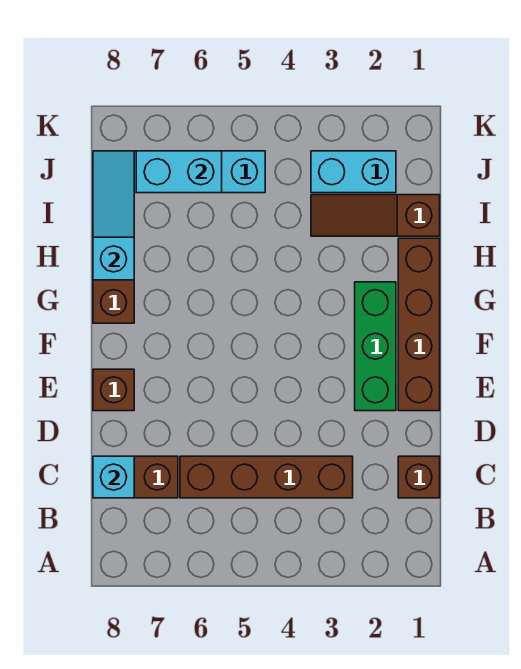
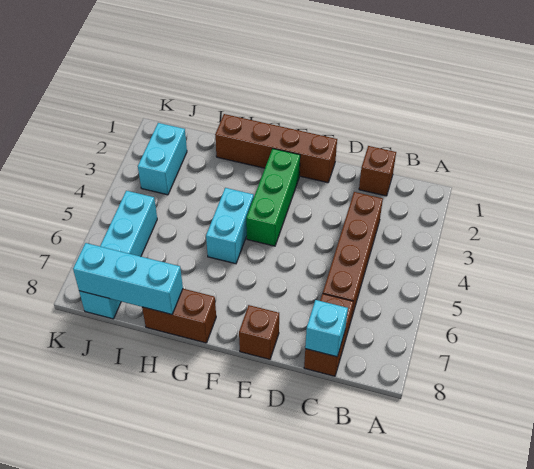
green brick E2:G2 level 1 -> green brick F2:F4 level 1
cyan slope H8:J8 level 2 top H -> cyan brick H8:J8 level 2
brown slope I1:I3 level 1 top 1 -> none
cyan brick J6:J7 level 2 -> cyan brick G4:G5 level 1

